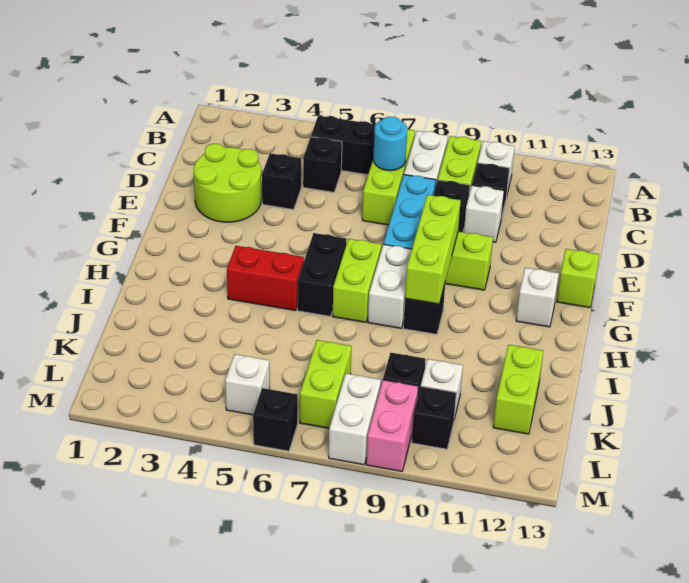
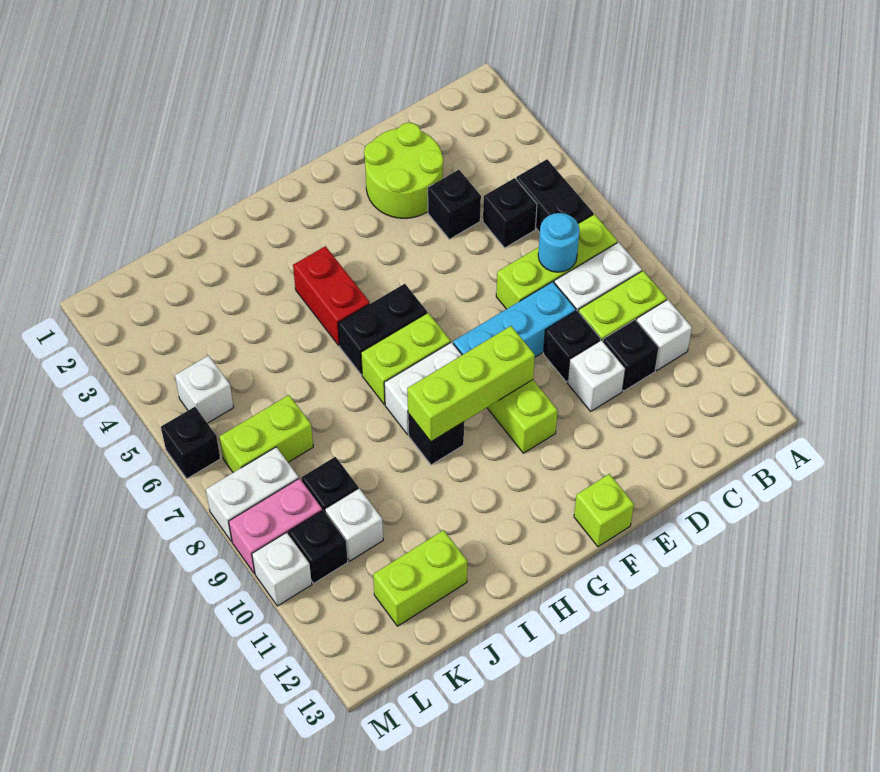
white brick G12 level 1 -> white brick M10 level 1

